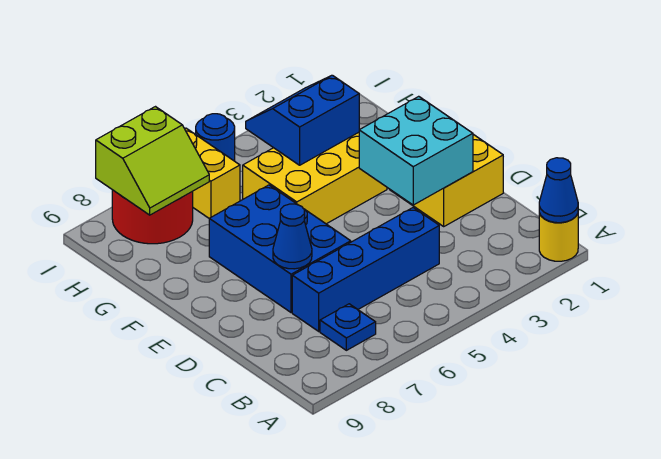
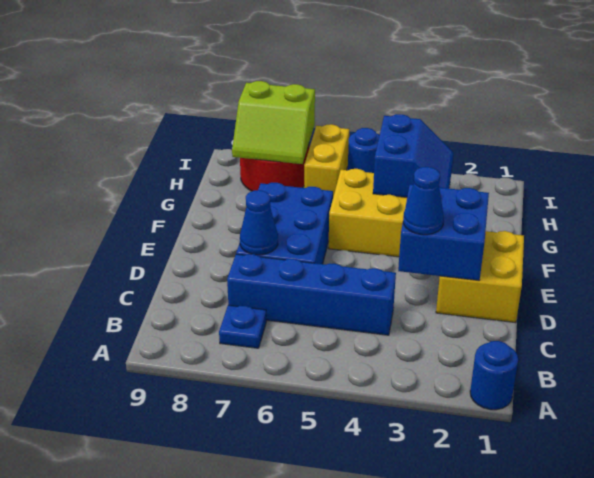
yellow round brick A1 level 1 -> blue round brick A1 level 1
blue cone A1 level 2 -> blue cone D3 level 3
cyan brick D2:E3 level 2 -> blue brick D2:E3 level 2
blue slope G3:H4 level 2 top G -> blue slope G3:H4 level 2 top 4

